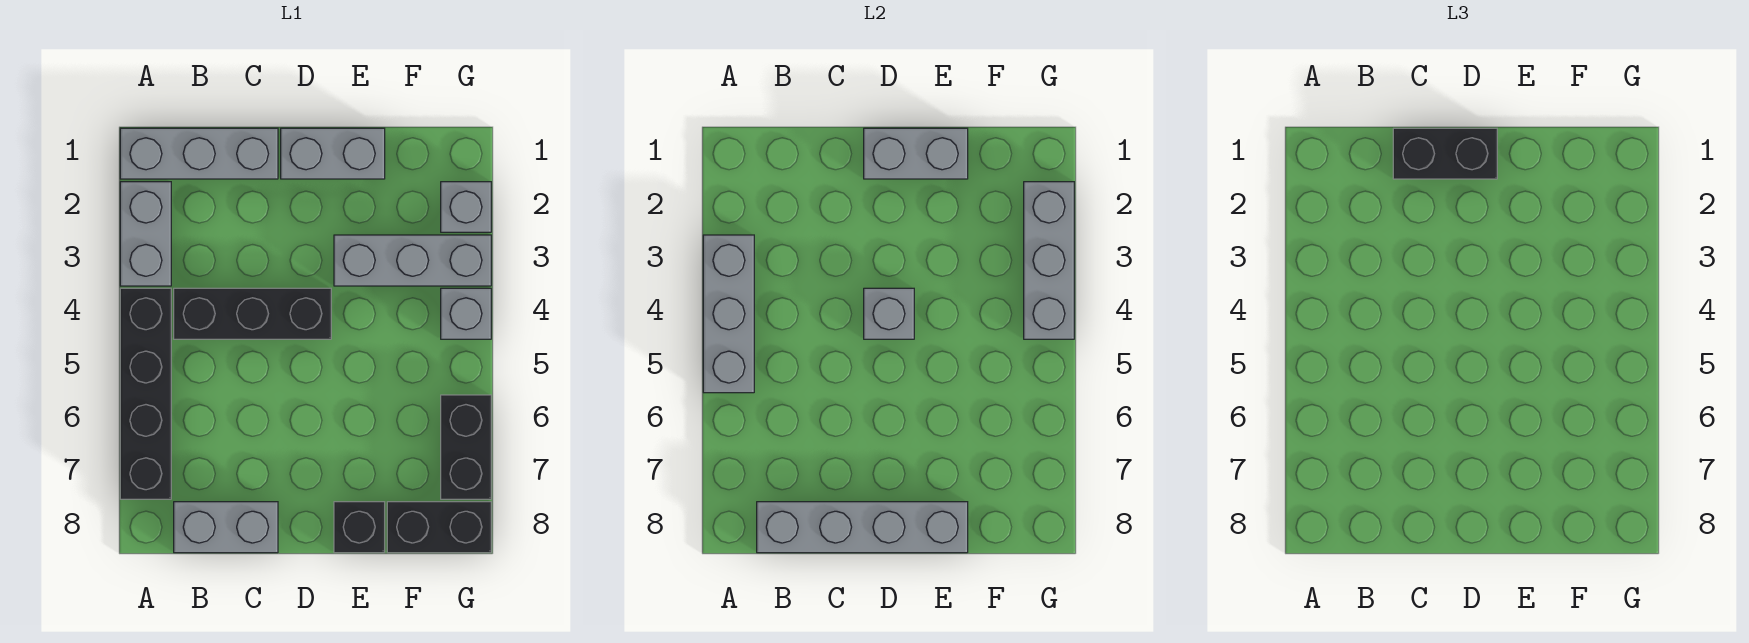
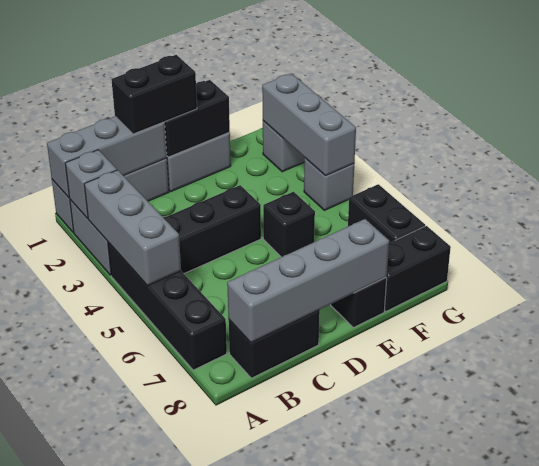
grey brick B8:C8 level 1 -> black brick B8:C8 level 1
grey brick D1:E1 level 2 -> black brick D1:E1 level 2
grey brick D4 level 2 -> grey brick A2 level 2
grey brick E3:G3 level 1 -> grey brick A1:C1 level 2
none -> black brick E5 level 1

